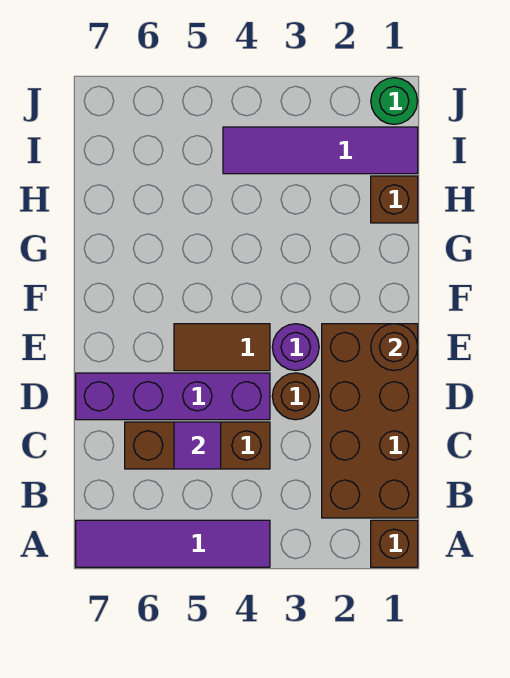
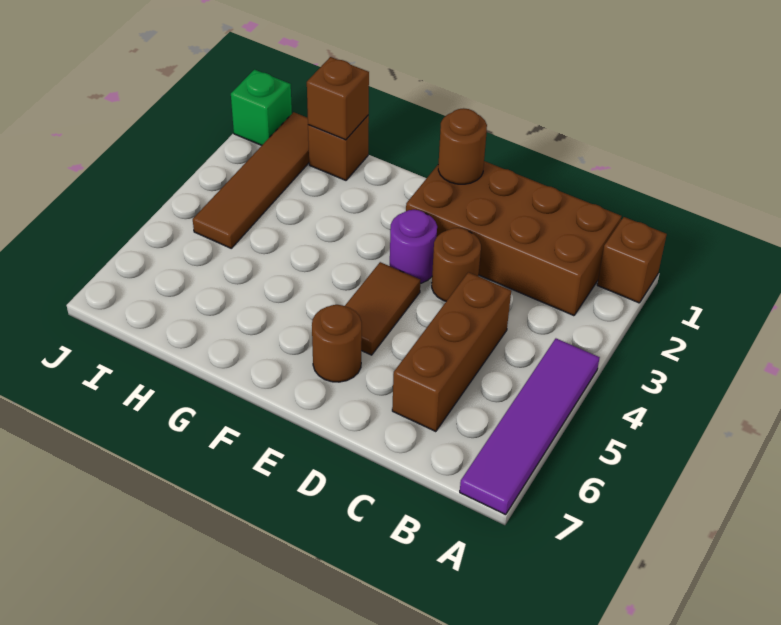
purple tile C5 level 2 -> none
purple brick D4:D7 level 1 -> none
none -> brown round brick E6 level 1
none -> brown brick H1 level 2
purple tile I1:I4 level 1 -> brown tile I1:I4 level 1
green round brick J1 level 1 -> green brick J1 level 1

